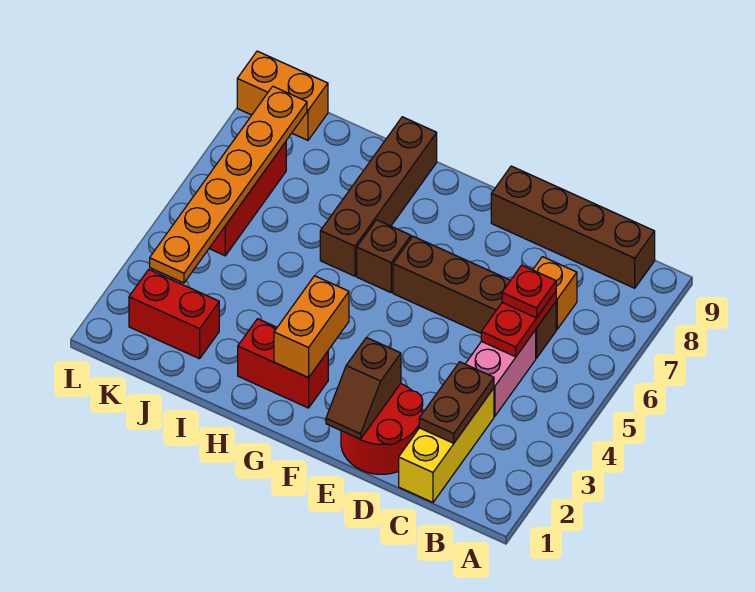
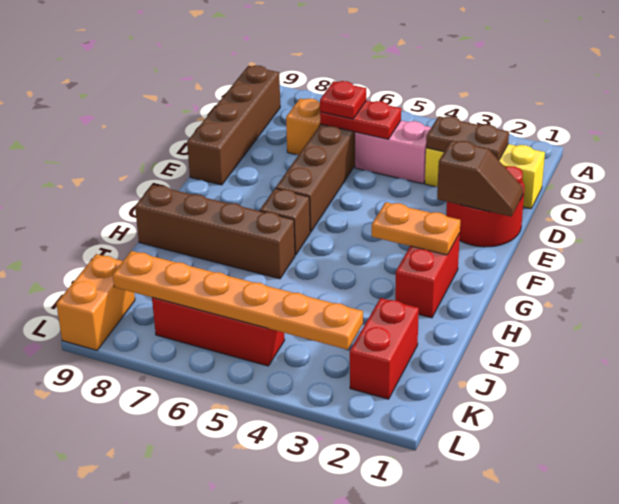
orange brick G2:G3 level 2 -> orange plate G2:G3 level 2

